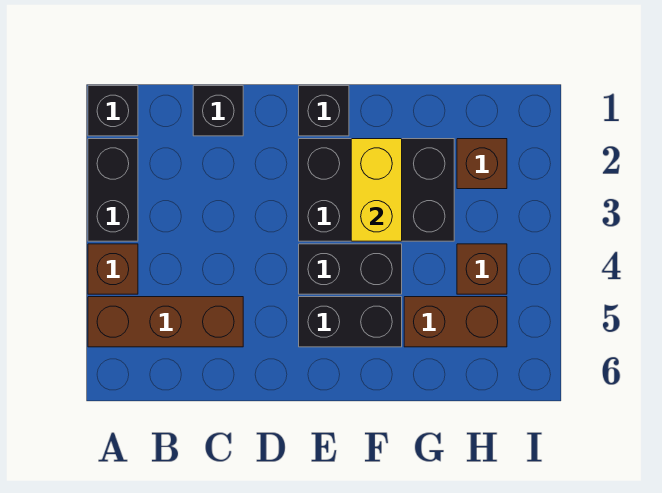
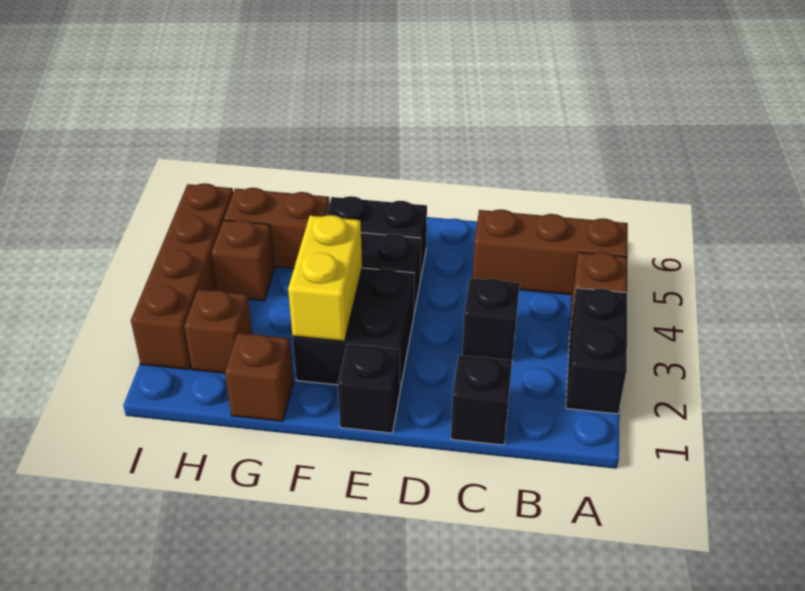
black brick A1 level 1 -> black brick C3 level 1
black brick E2:G3 level 1 -> black brick E2:F3 level 1
none -> brown brick G1 level 1
none -> brown brick I2:I5 level 1

